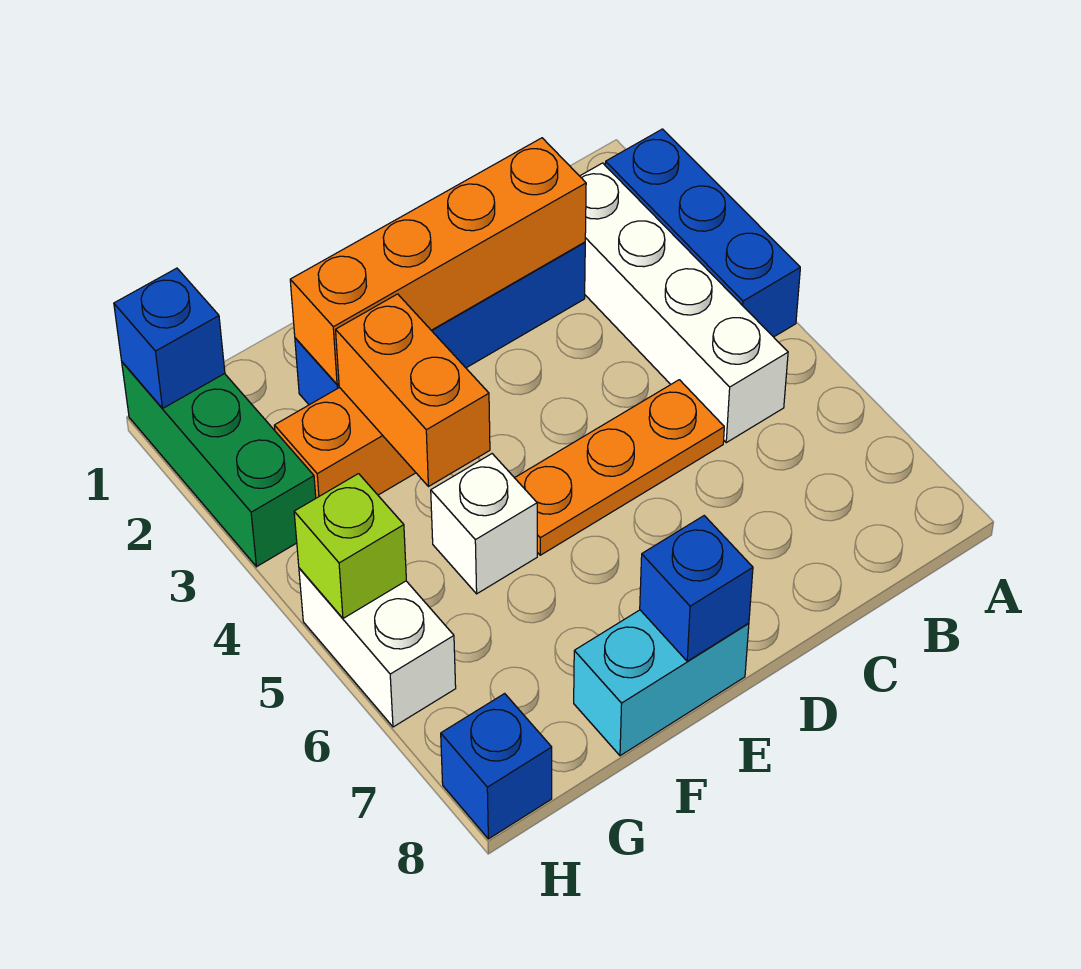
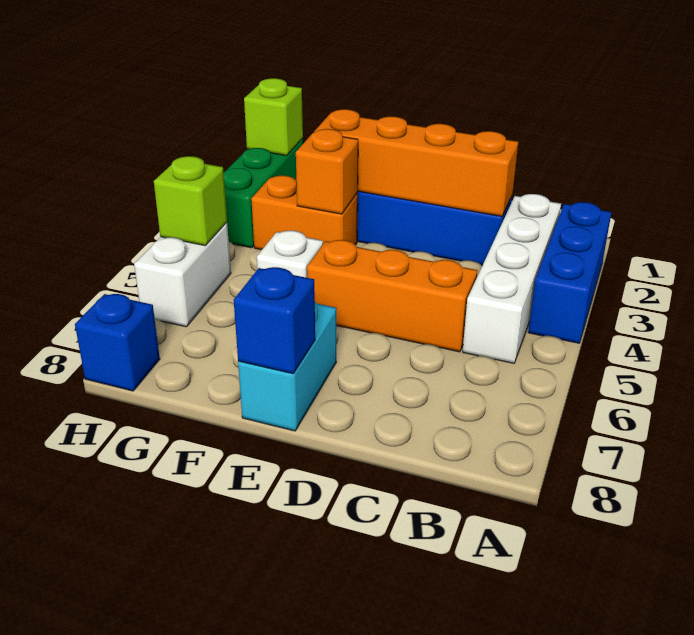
orange plate C5:E5 level 1 -> orange brick C5:E5 level 1
cyan brick E8:F8 level 1 -> cyan brick E7:E8 level 1
orange brick F3:F4 level 2 -> orange brick F3 level 2
blue brick H1 level 2 -> lime brick H1 level 2

